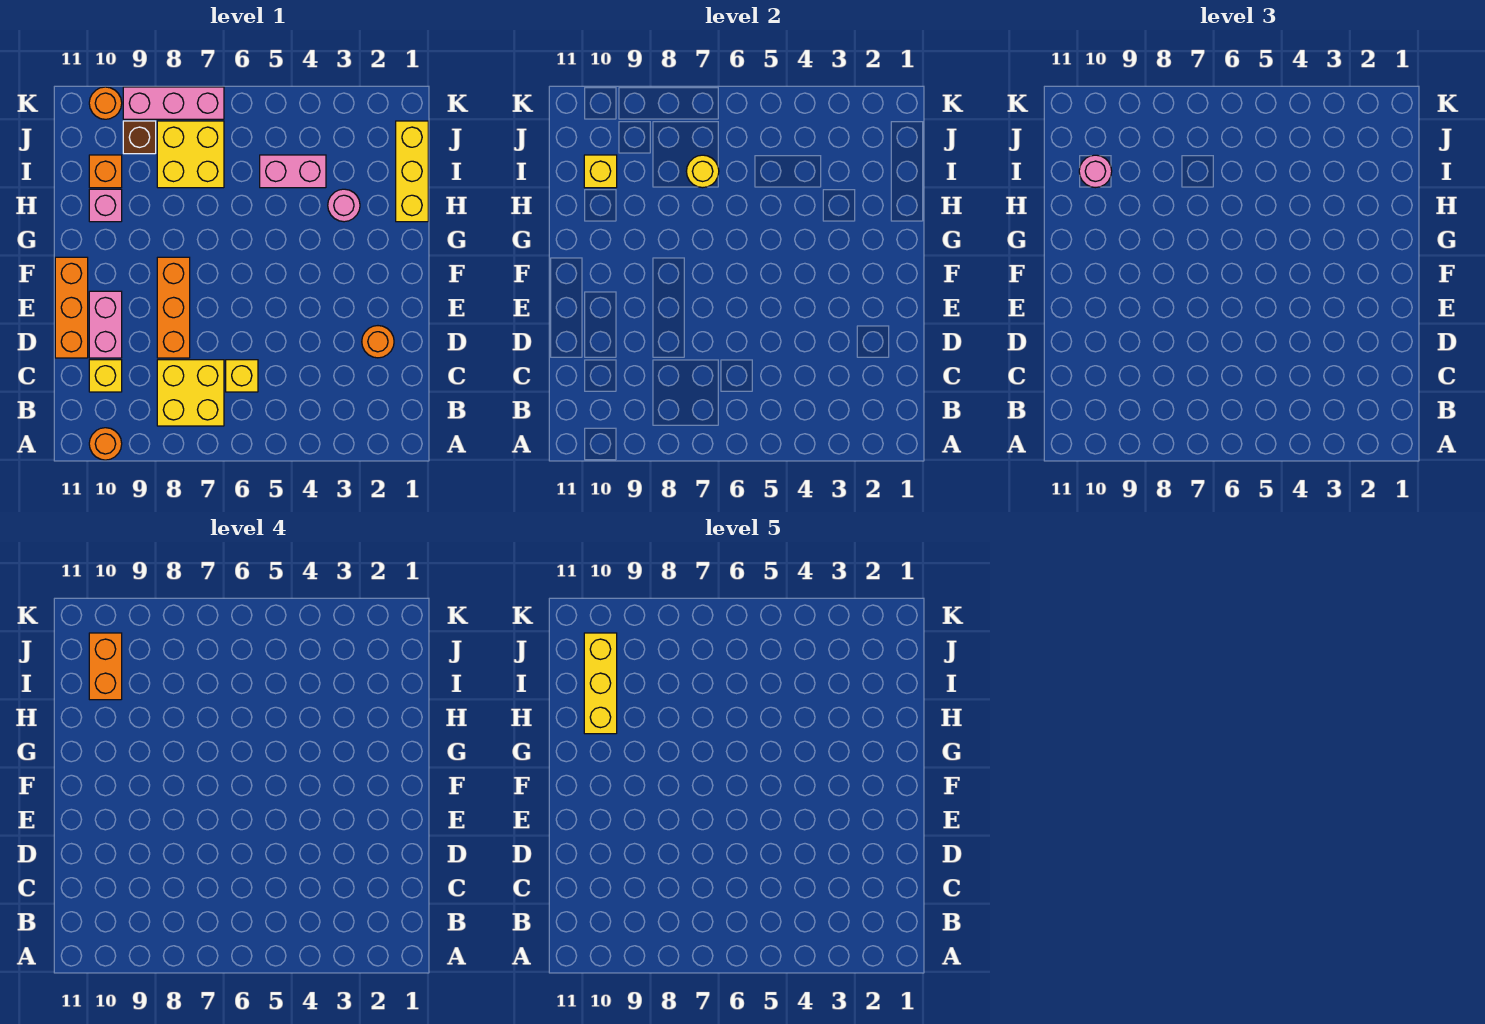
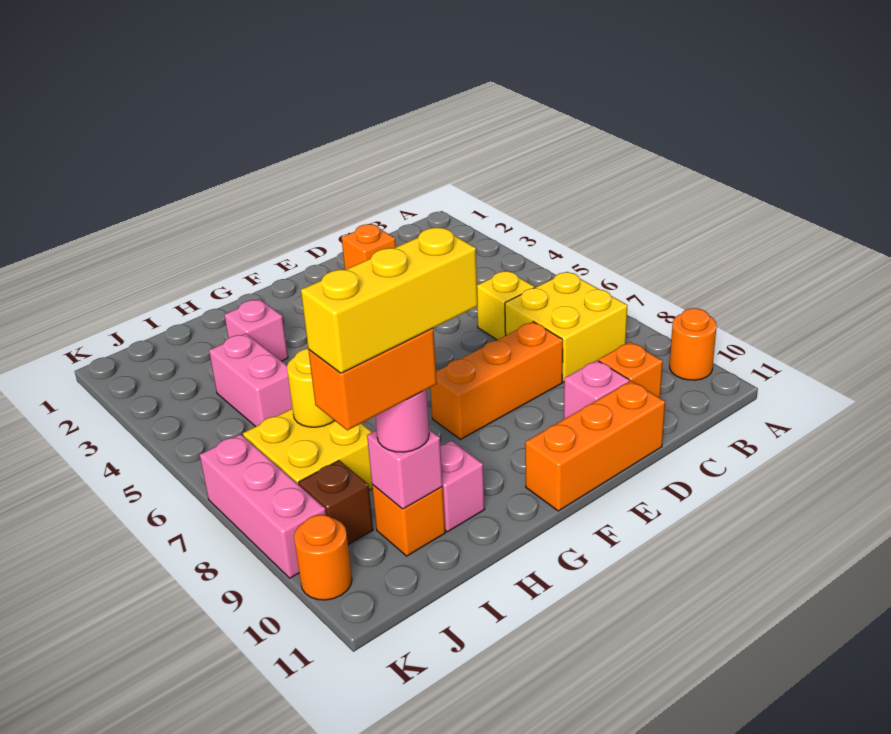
yellow brick C10 level 1 -> orange brick C10 level 1
orange round brick D2 level 1 -> orange brick D2 level 1
pink brick D10:E10 level 1 -> pink brick D10 level 1
yellow brick H1:J1 level 1 -> none
pink round brick H3 level 1 -> pink brick H3 level 1
yellow brick I10 level 2 -> pink brick I10 level 2

